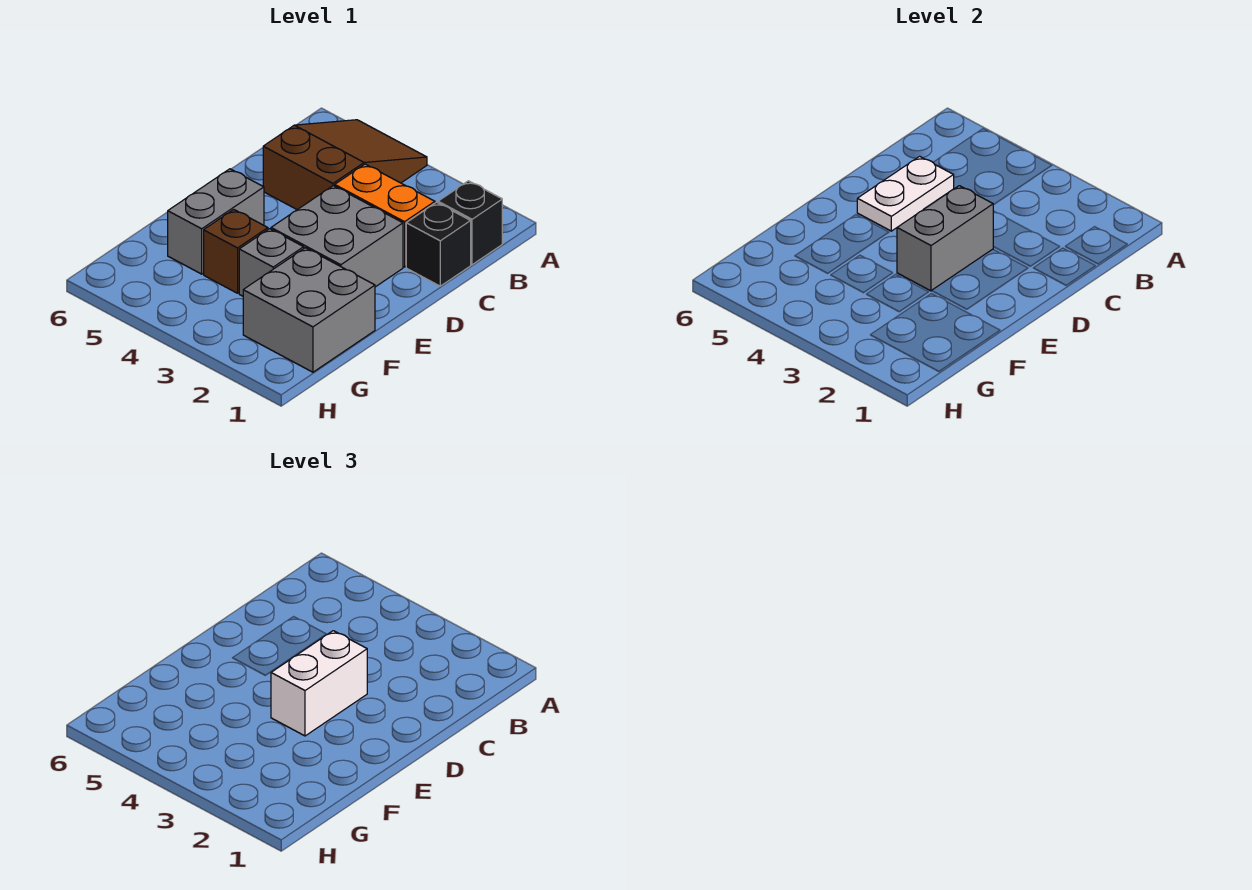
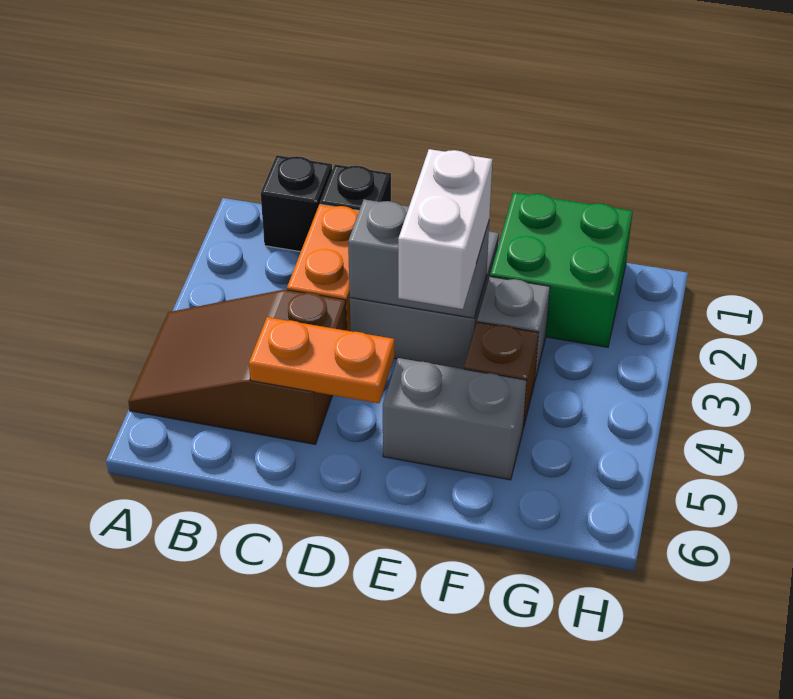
white plate C5:D5 level 2 -> orange plate C5:D5 level 2
white brick D3:E3 level 3 -> white brick E3:E4 level 3
grey brick F1:G2 level 1 -> green brick F1:G2 level 1

